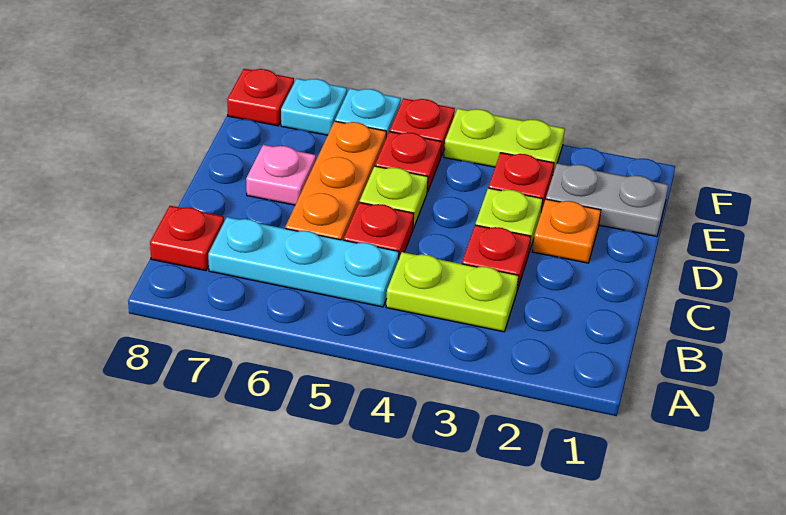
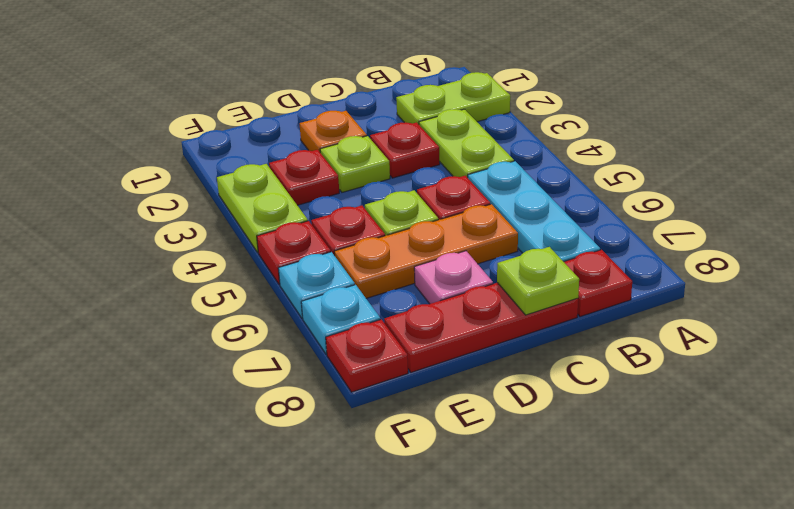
none -> lime plate A2:B2 level 1
none -> red plate C8:E8 level 1
none -> lime plate C8 level 2
grey plate E1:E2 level 1 -> none

